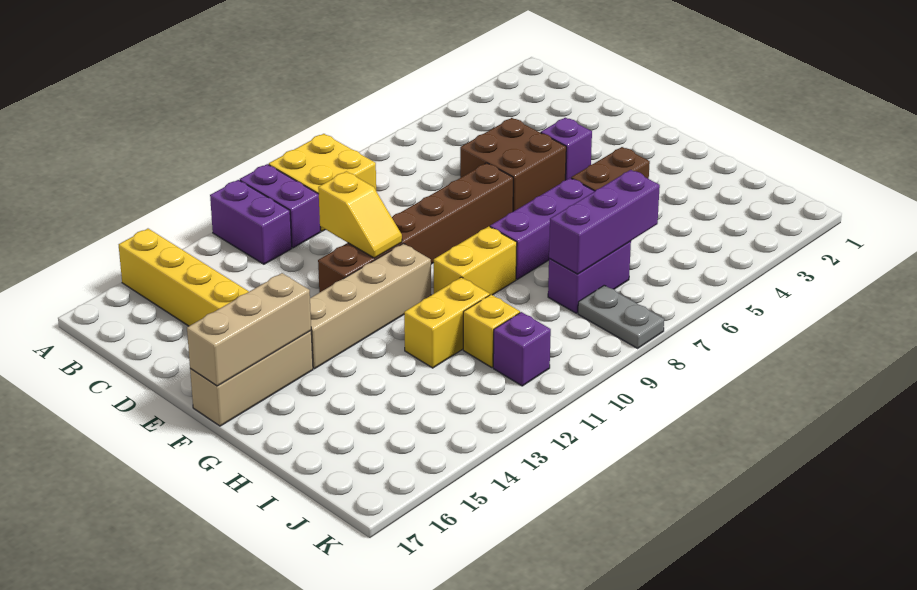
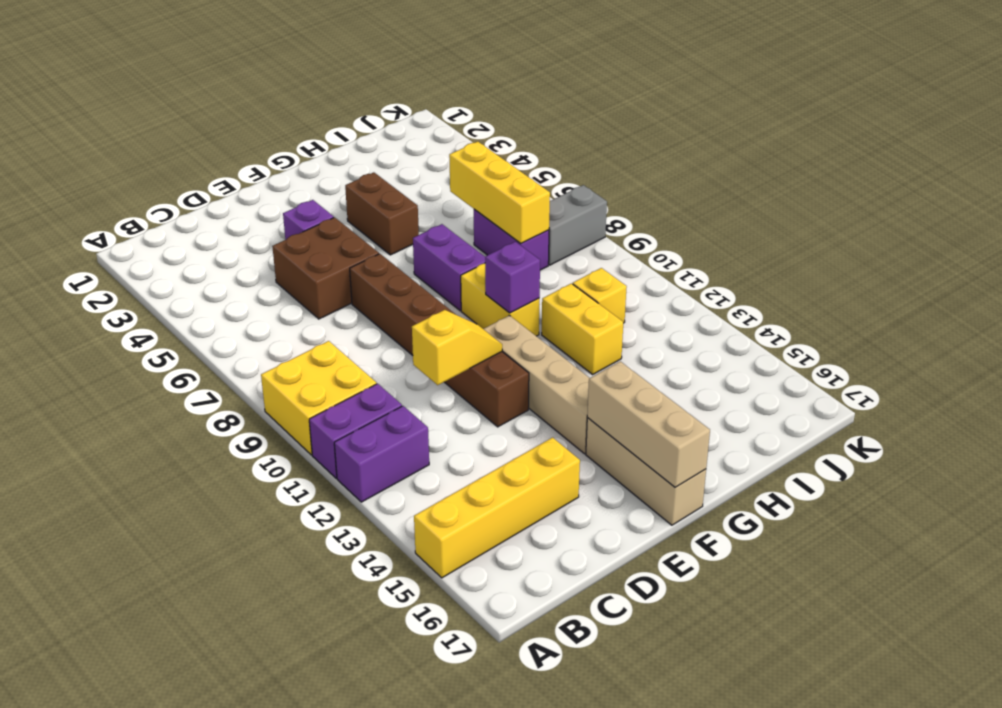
purple brick G6:G8 level 1 -> purple brick G7:G8 level 1
purple brick I6:I8 level 2 -> yellow brick I6:I8 level 2
grey plate J8:K8 level 1 -> grey brick J8:K8 level 1
purple brick J11 level 1 -> purple brick G10 level 2

